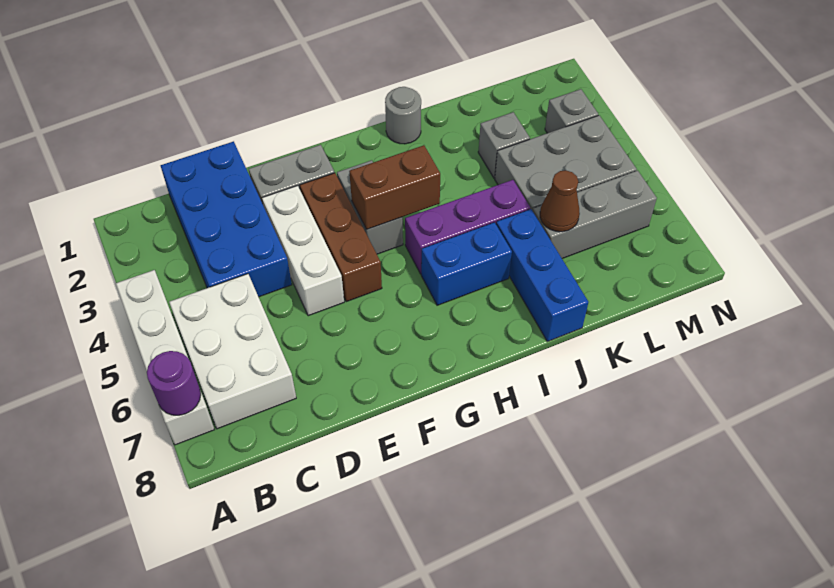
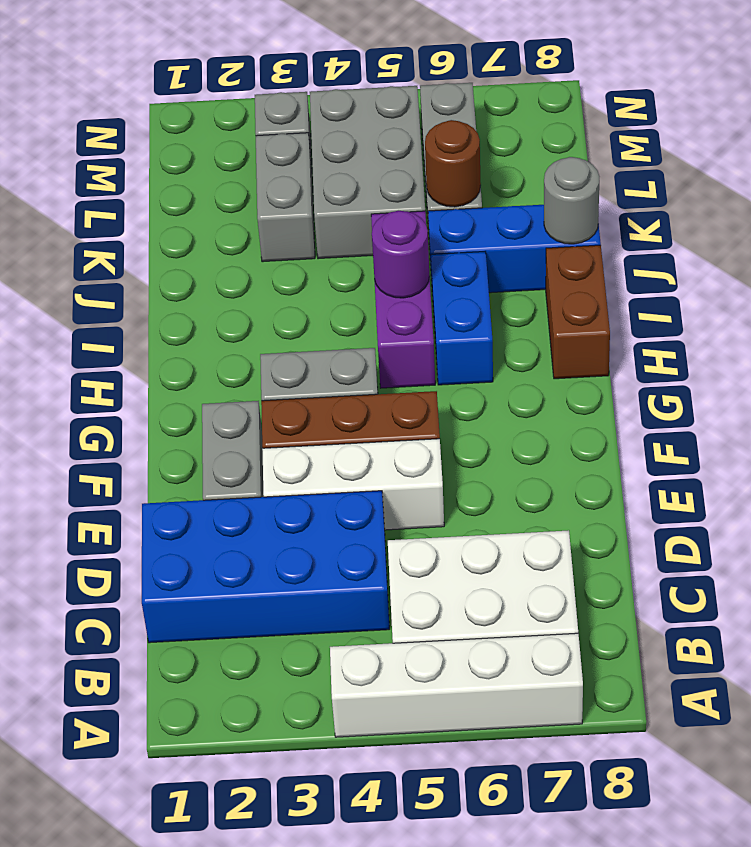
purple round brick A7 level 2 -> purple round brick I5 level 2
brown brick G4:H4 level 2 -> brown brick H8:I8 level 1
grey round brick I1 level 1 -> grey round brick J8 level 2
grey brick K3 level 1 -> grey brick K3:L3 level 1
brown cone K6 level 2 -> brown round brick K6 level 2

